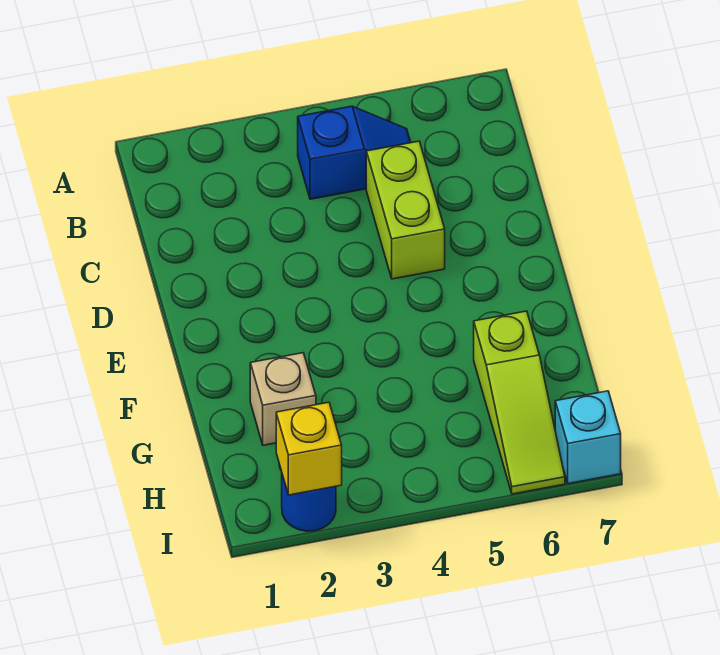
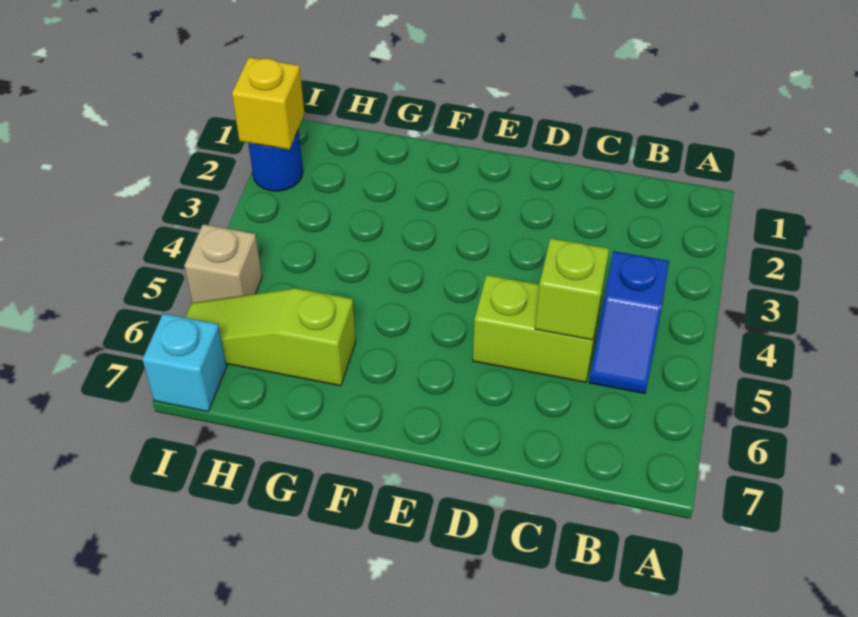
none -> lime brick C5 level 2
tan brick G2 level 1 -> tan brick I5 level 1

